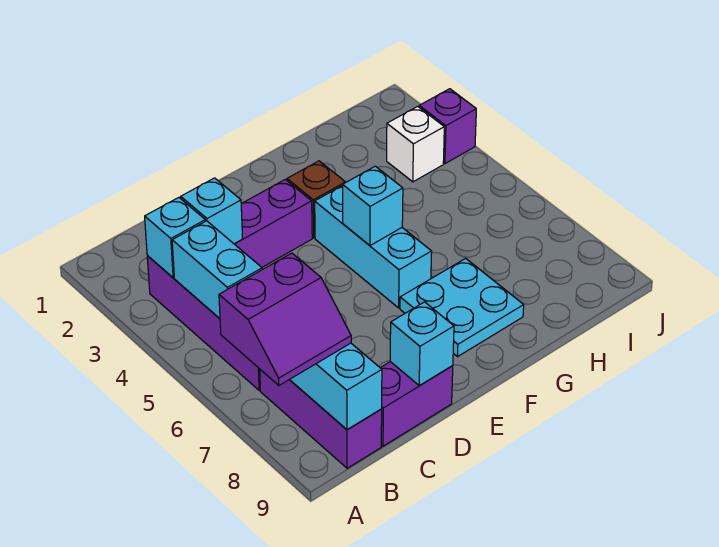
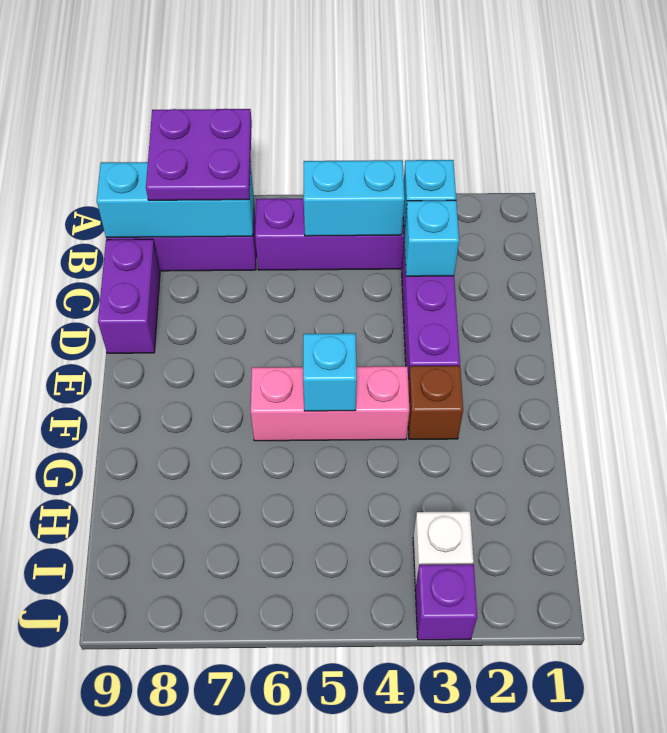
purple slope A7:B8 level 3 top 7 -> purple plate A7:B8 level 3
cyan brick D9 level 2 -> none
cyan brick F4:F6 level 1 -> pink brick F4:F6 level 1
cyan plate F7:G8 level 1 -> none

